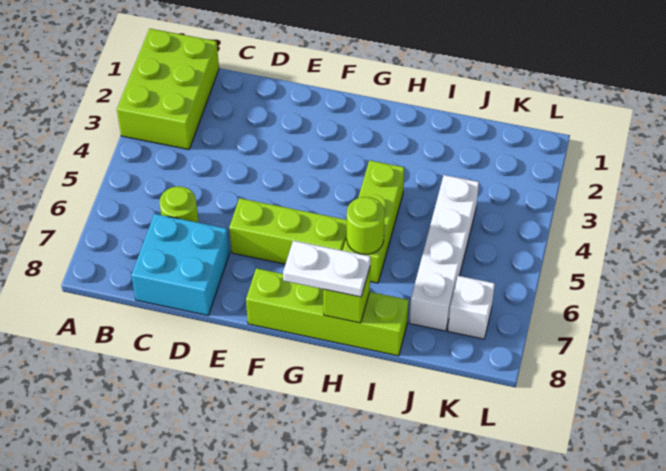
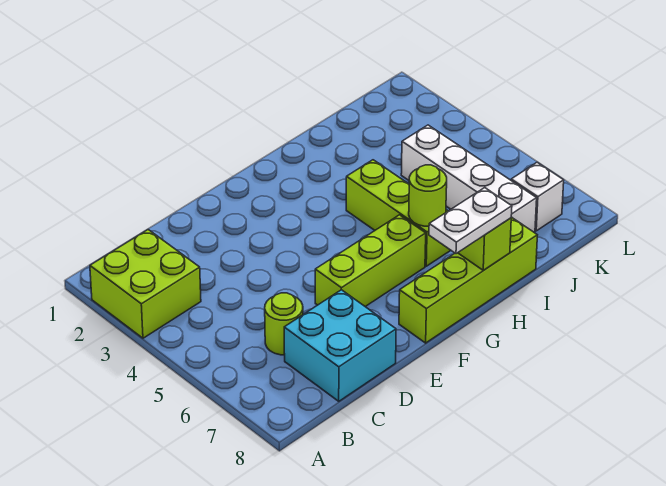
lime brick A1:B3 level 1 -> lime brick A2:B3 level 1

